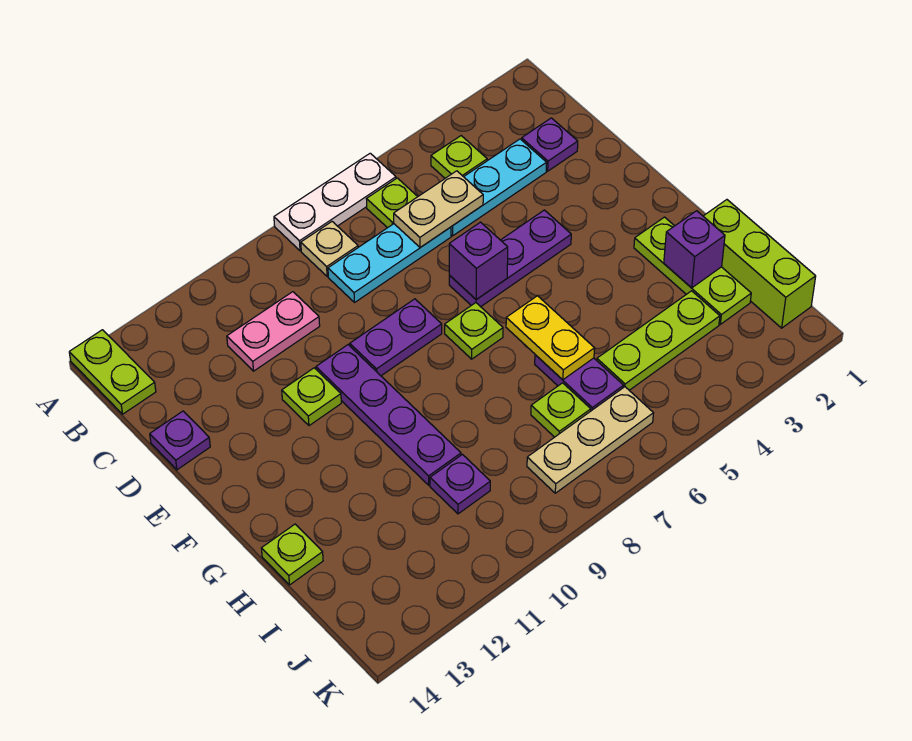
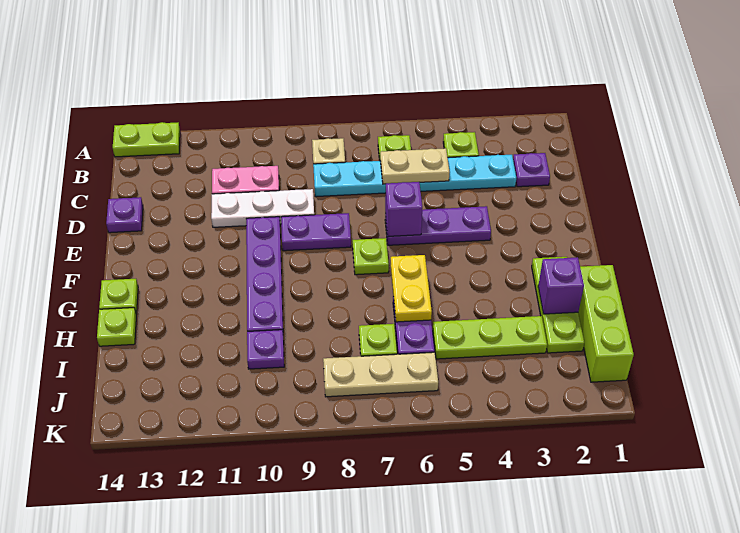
white plate A6:A8 level 1 -> white plate D9:D11 level 1
lime plate A14:B14 level 1 -> lime plate A13:A14 level 1
lime plate E11 level 1 -> lime plate G14 level 1

